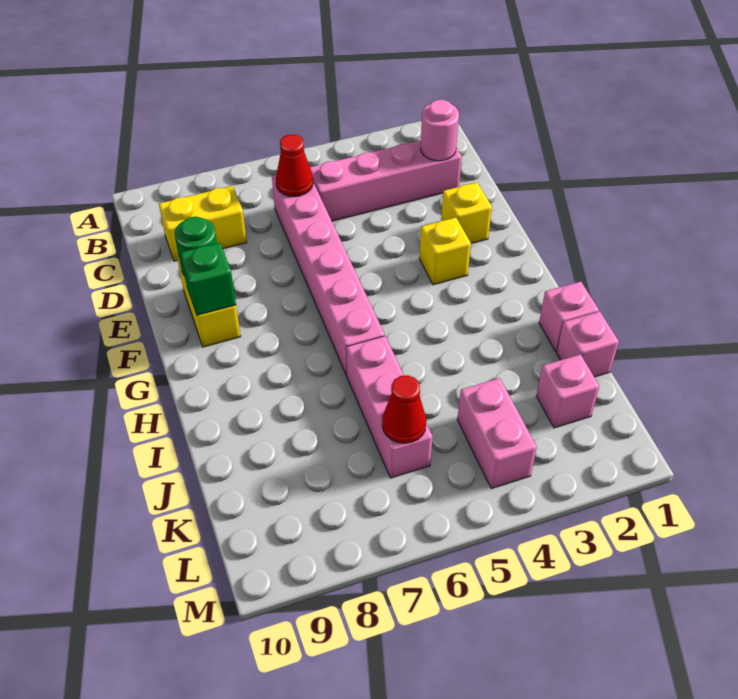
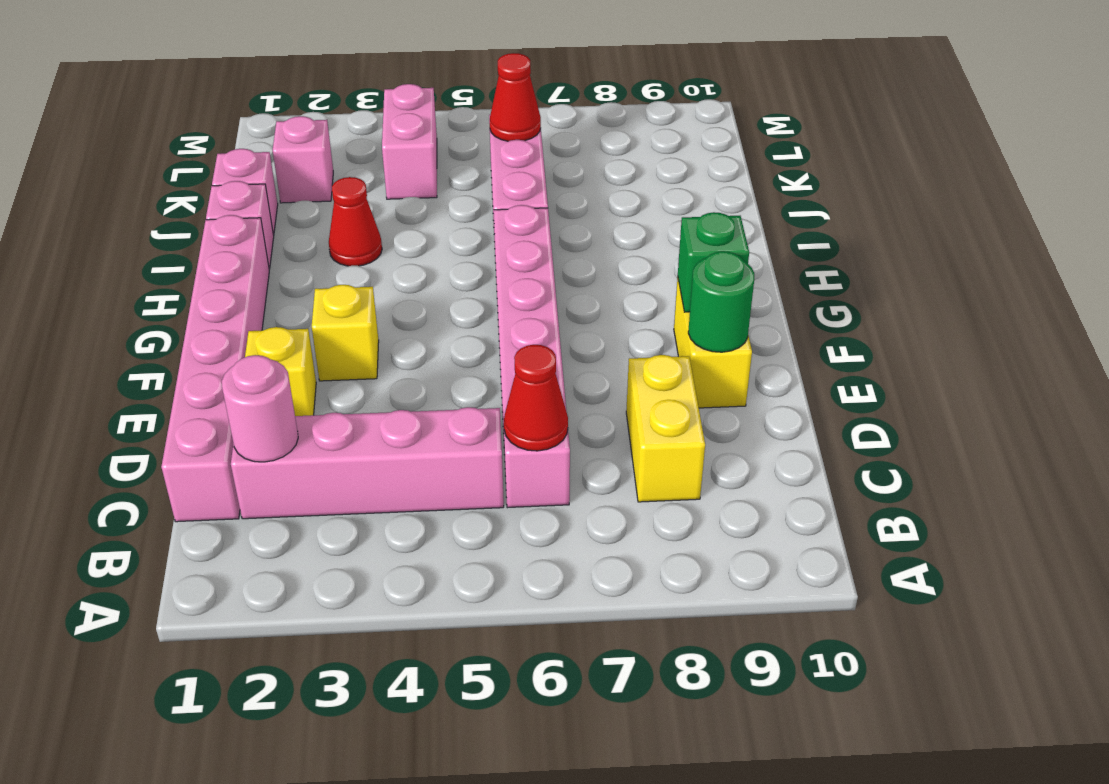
none -> pink brick C1:H1 level 1
yellow brick C8:C9 level 1 -> yellow brick C8:D8 level 1
none -> red cone I3 level 1

